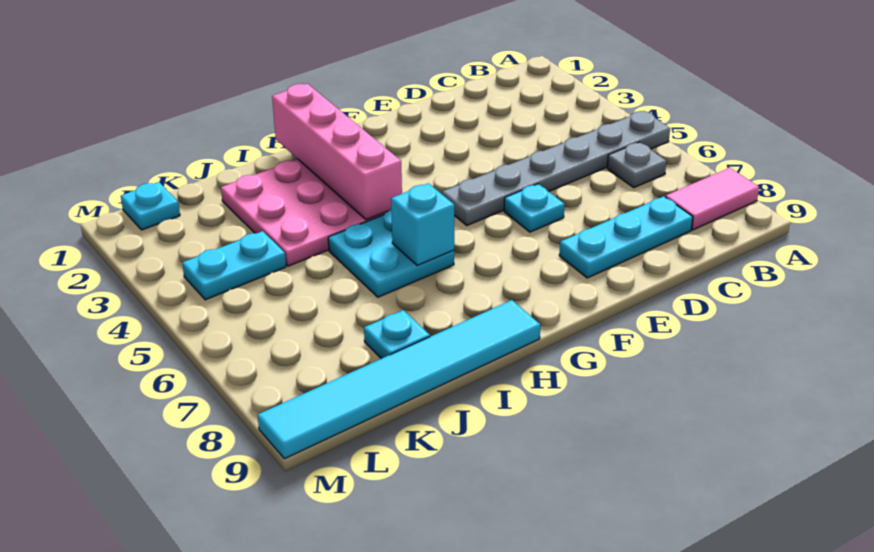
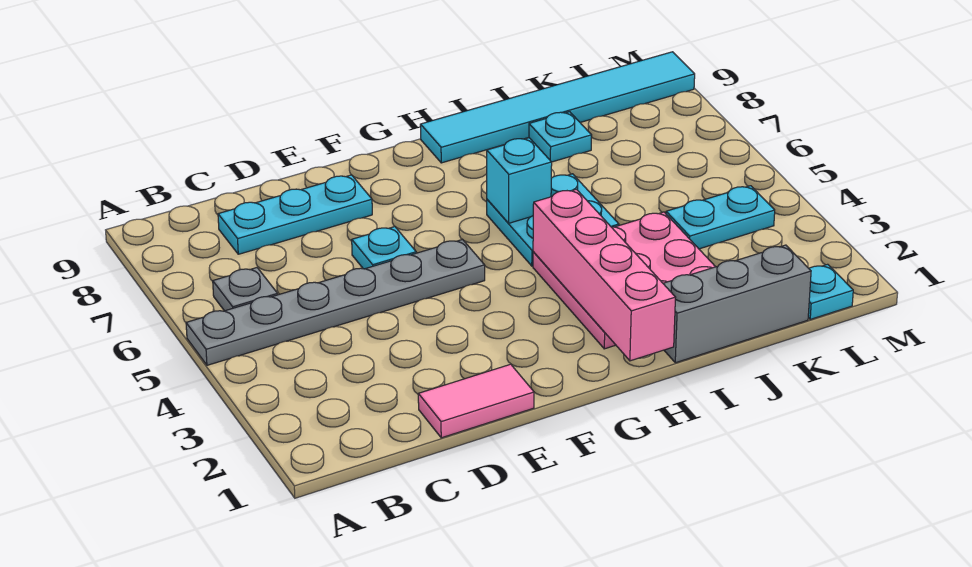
pink tile A8:B8 level 1 -> pink tile D1:E1 level 1
none -> grey brick I1:K1 level 1

